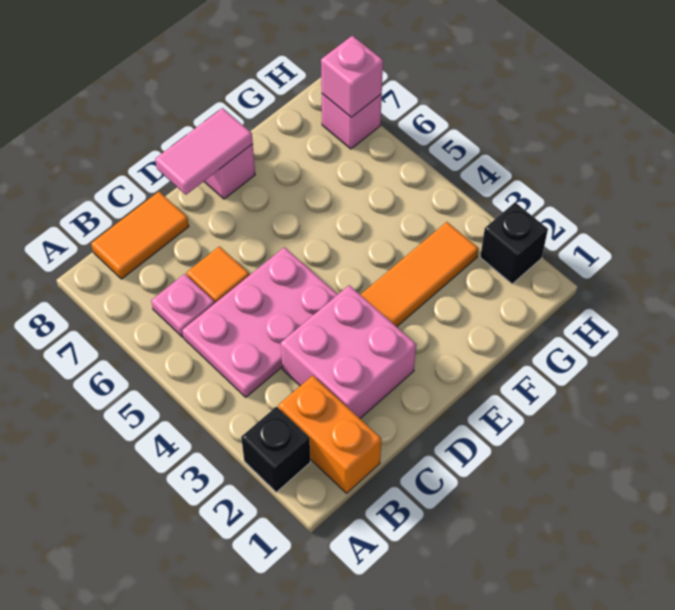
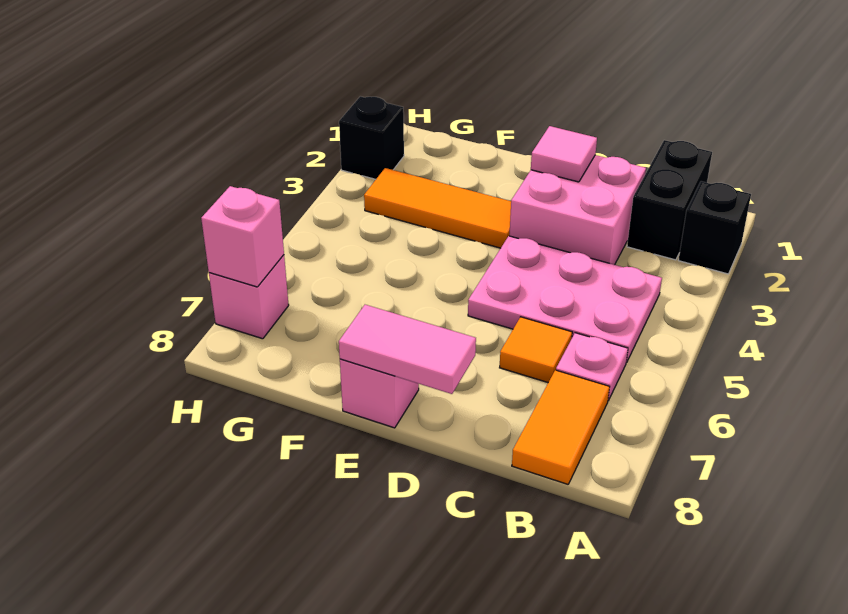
orange brick B1:B2 level 1 -> black brick B1:B2 level 1
orange tile B8:C8 level 1 -> orange tile B7:B8 level 1
none -> pink tile D2 level 2

